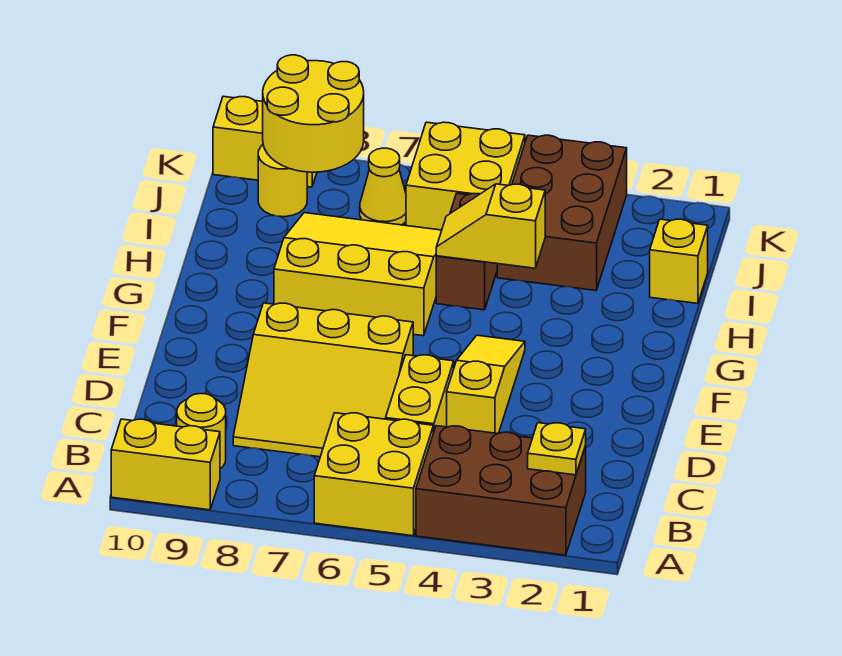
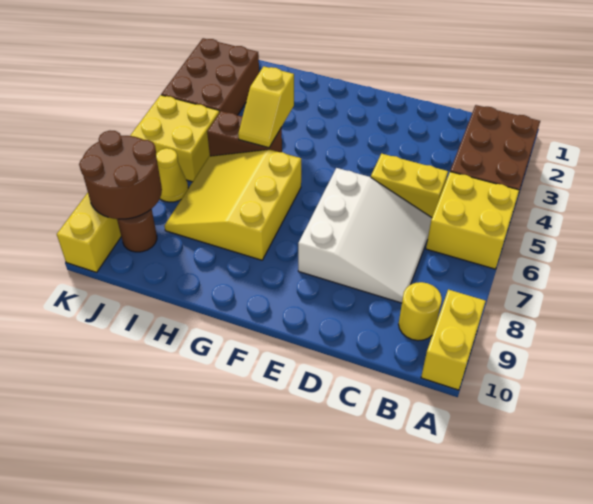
yellow plate B2 level 2 -> none
yellow slope C6:E8 level 1 top E -> white slope C6:E8 level 1 top E
yellow slope D4:F4 level 1 top D -> none
yellow brick I1 level 1 -> none
brown brick I3:K4 level 1 -> brown brick J2:K4 level 1
yellow round brick J8:K9 level 2 -> brown round brick J8:K9 level 2
yellow round brick J9 level 1 -> brown round brick J9 level 1

